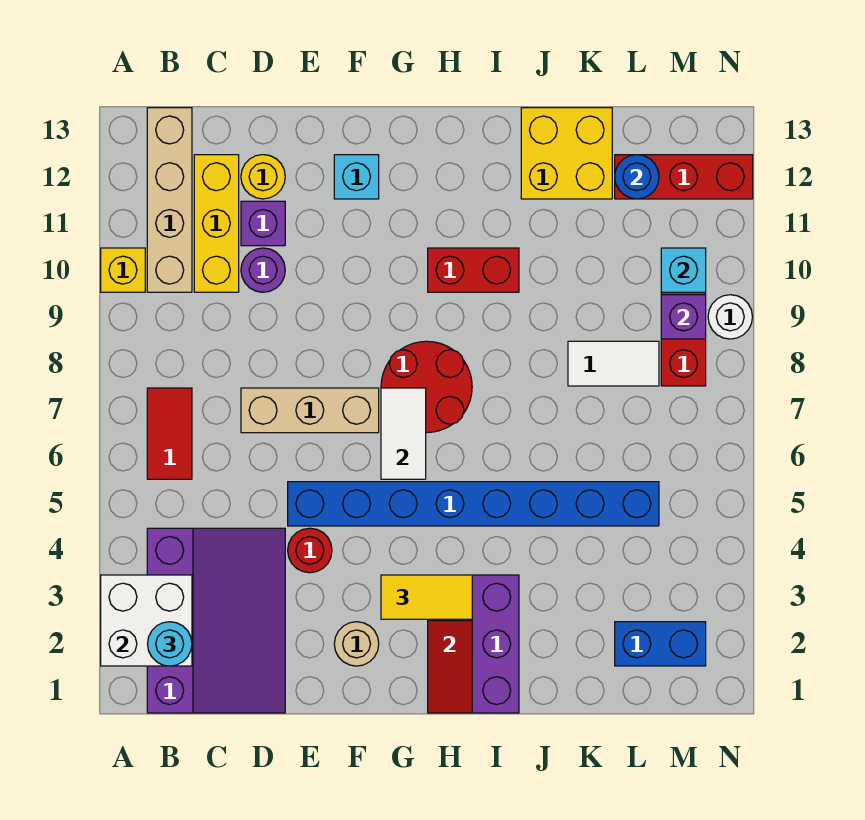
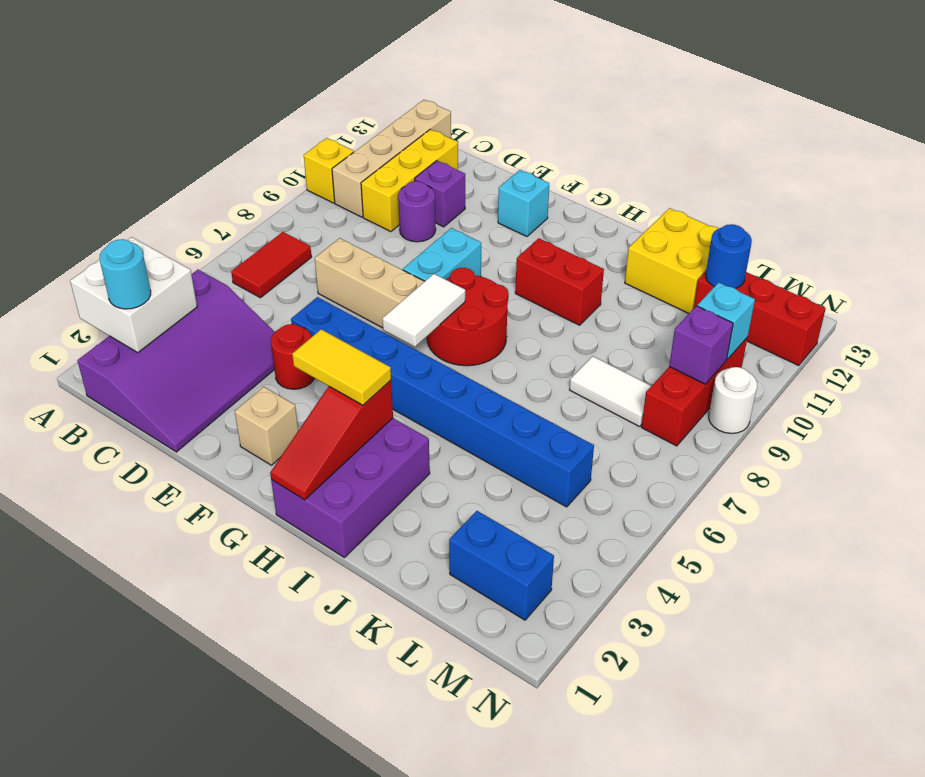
yellow round brick D12 level 1 -> none
tan round brick F2 level 1 -> tan brick F2 level 1
none -> cyan brick F8:F9 level 1

